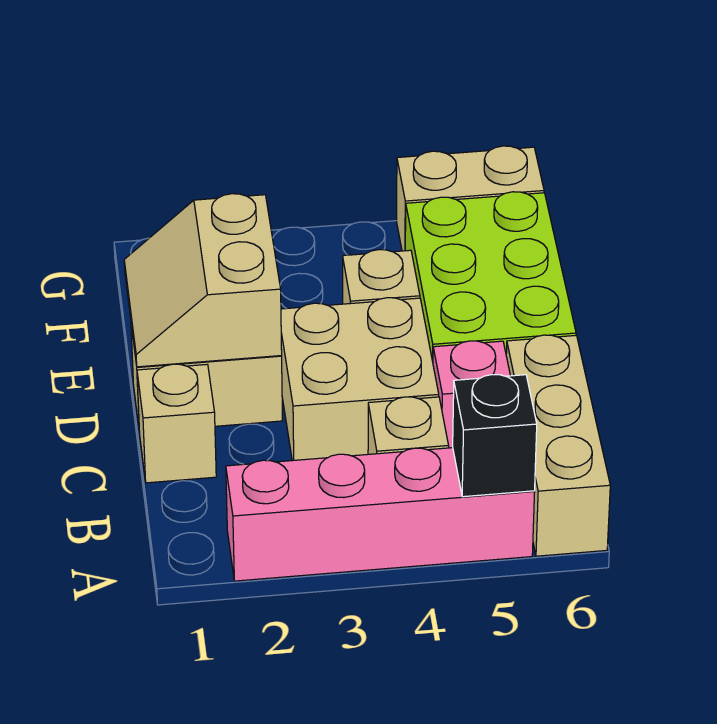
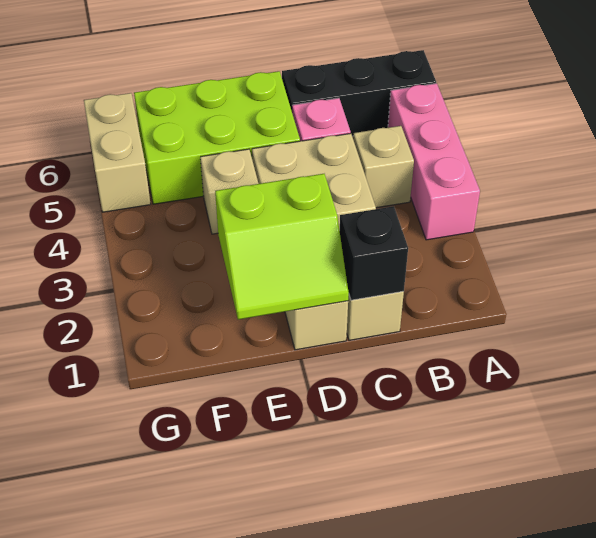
pink brick A2:A5 level 1 -> pink brick A3:A5 level 1
black brick A5 level 2 -> black brick C1 level 2
tan brick A6:C6 level 1 -> black brick A6:C6 level 1
tan slope D1:E2 level 2 top 2 -> lime slope D1:E2 level 2 top 2

